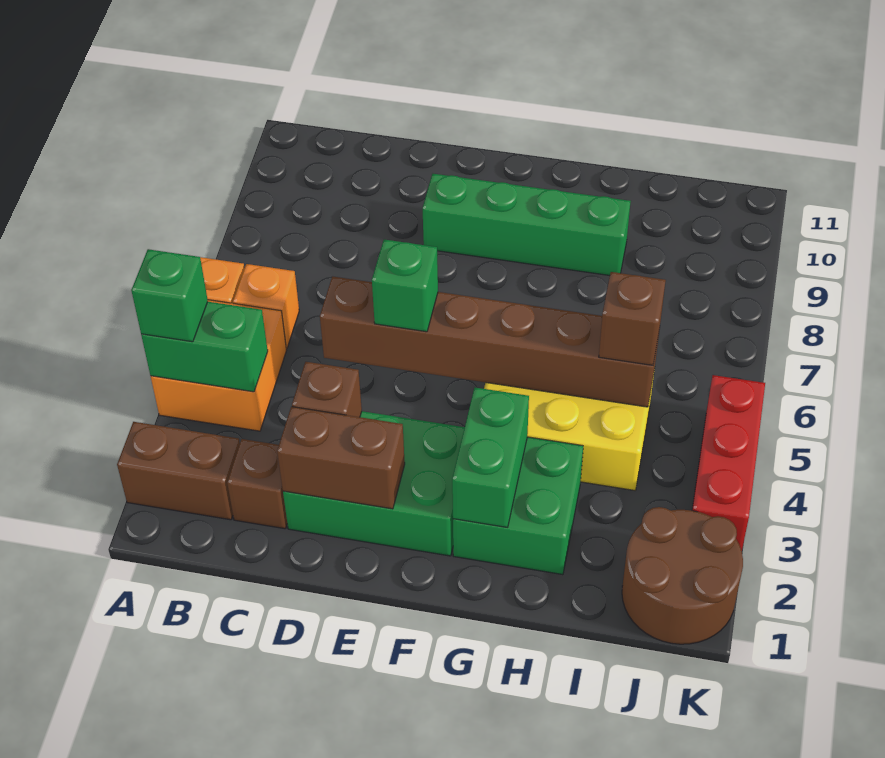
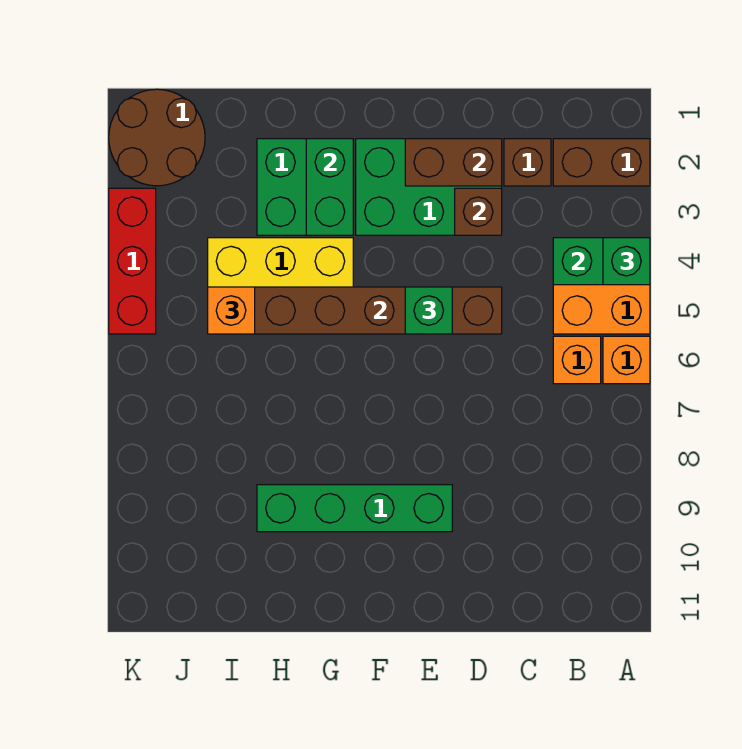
brown brick I5 level 3 -> orange brick I5 level 3

